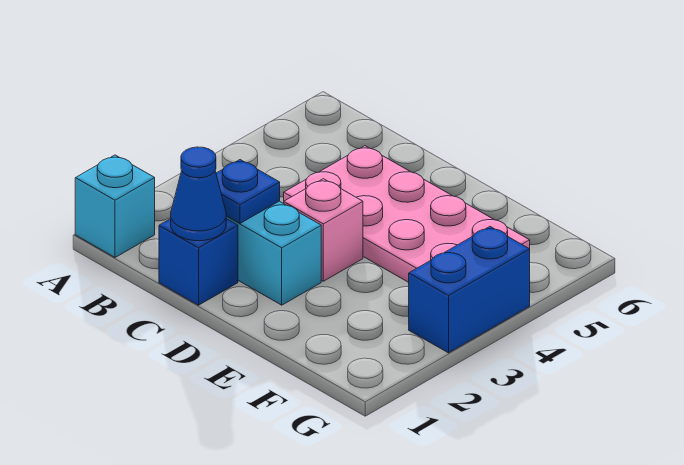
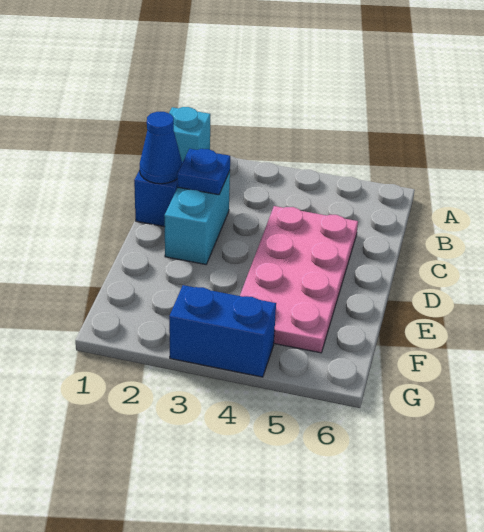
pink brick D3 level 1 -> none

